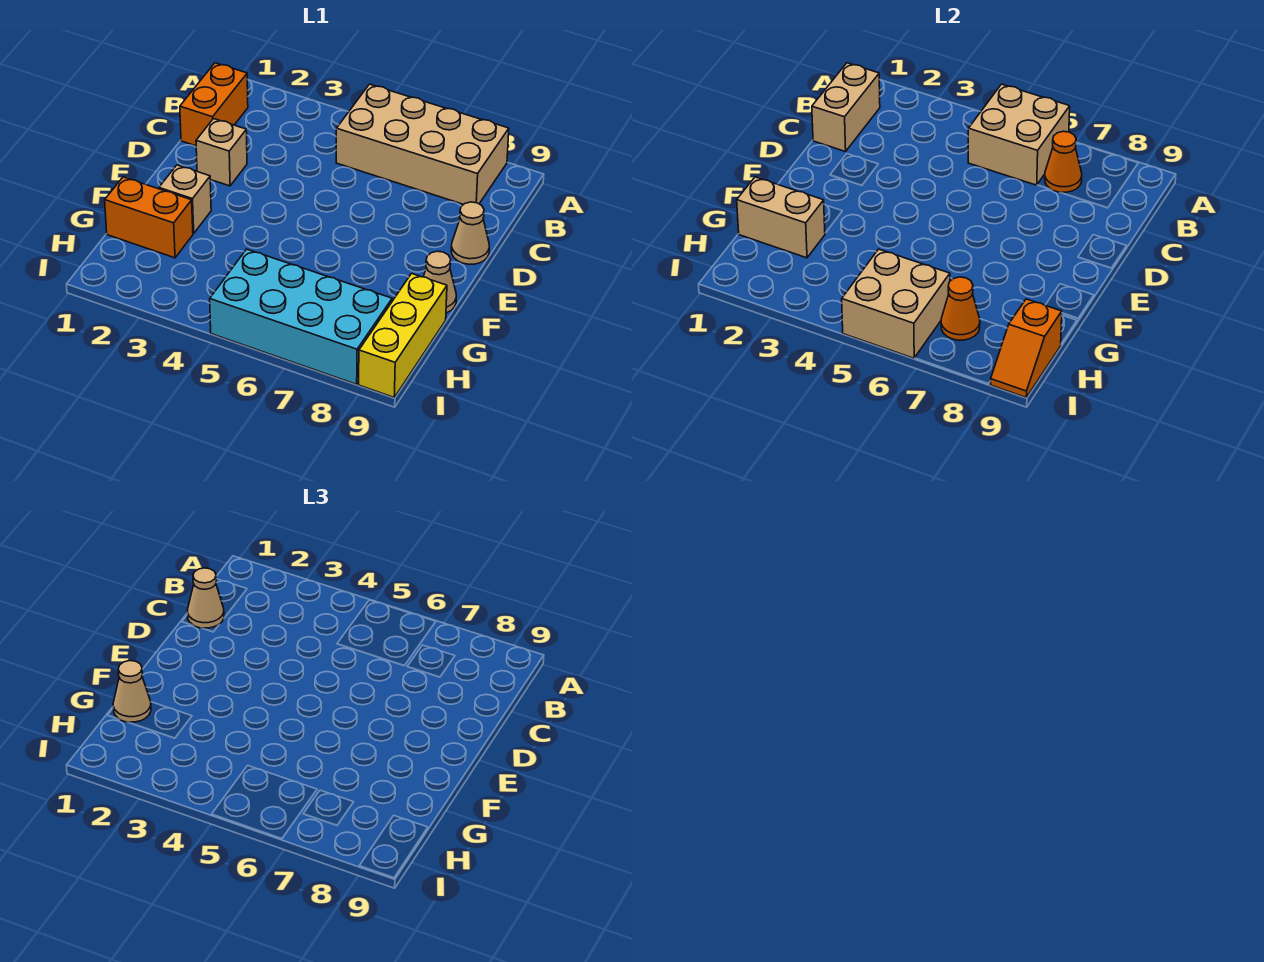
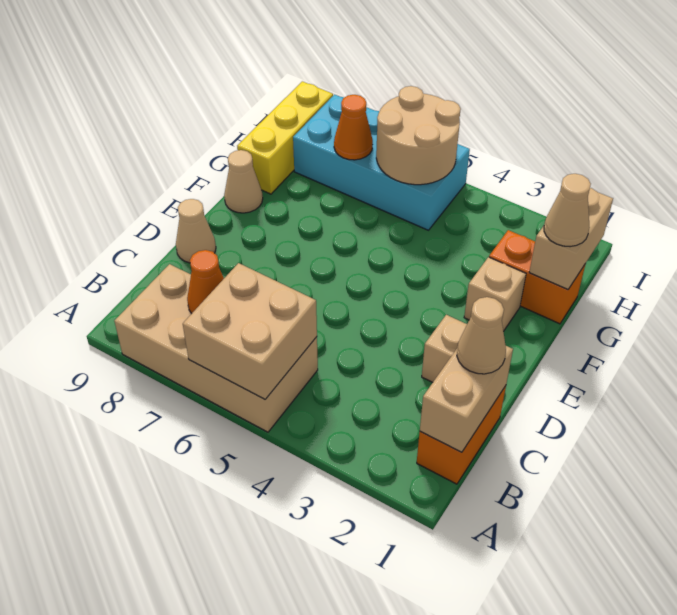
tan brick G1:G2 level 2 -> tan brick G1:H1 level 2
tan brick H5:I6 level 2 -> tan round brick H5:I6 level 2
orange slope H9:I9 level 2 top H -> none

